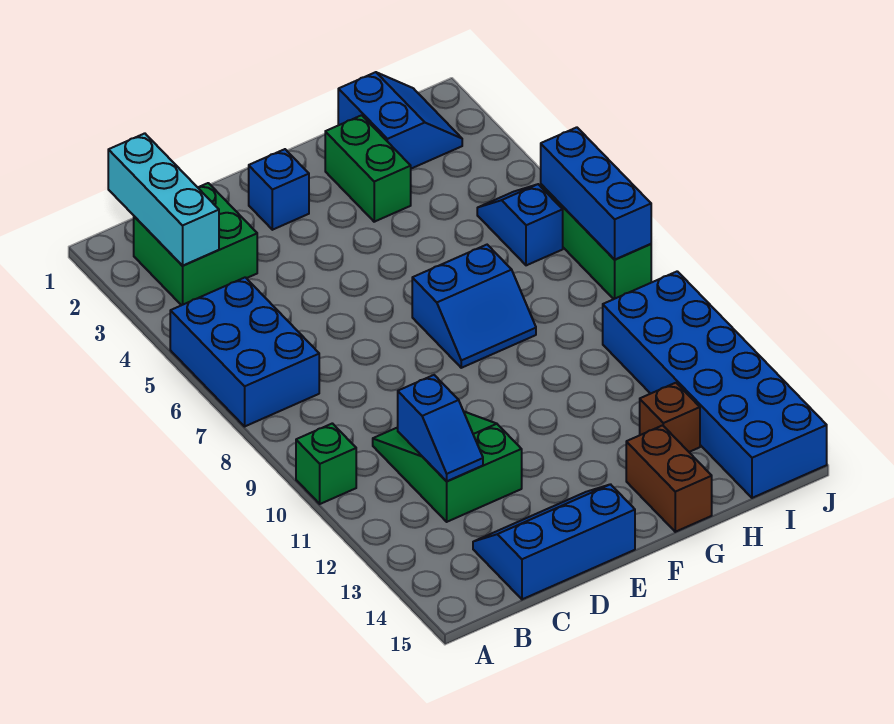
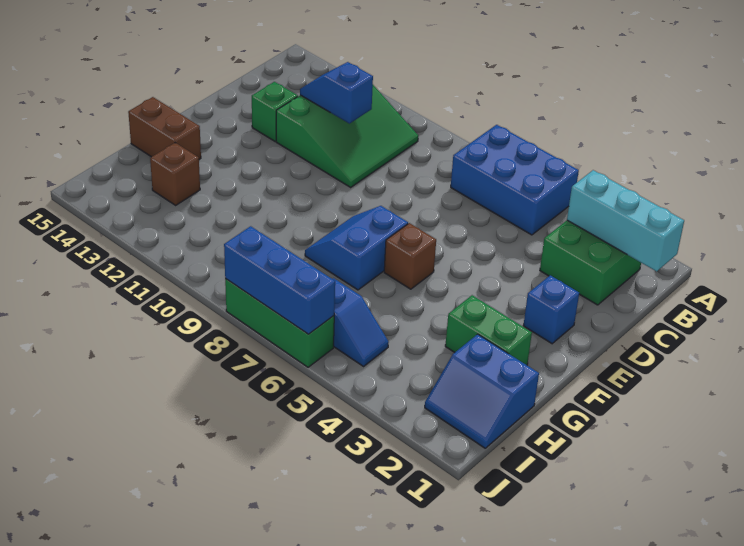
green brick A10 level 1 -> green brick D13 level 1
green slope C10:D12 level 1 top 12 -> green slope B10:D12 level 1 top 12
blue slope C14:E15 level 1 top 15 -> none
none -> brown brick F6 level 1
blue brick I10:J15 level 1 -> none

